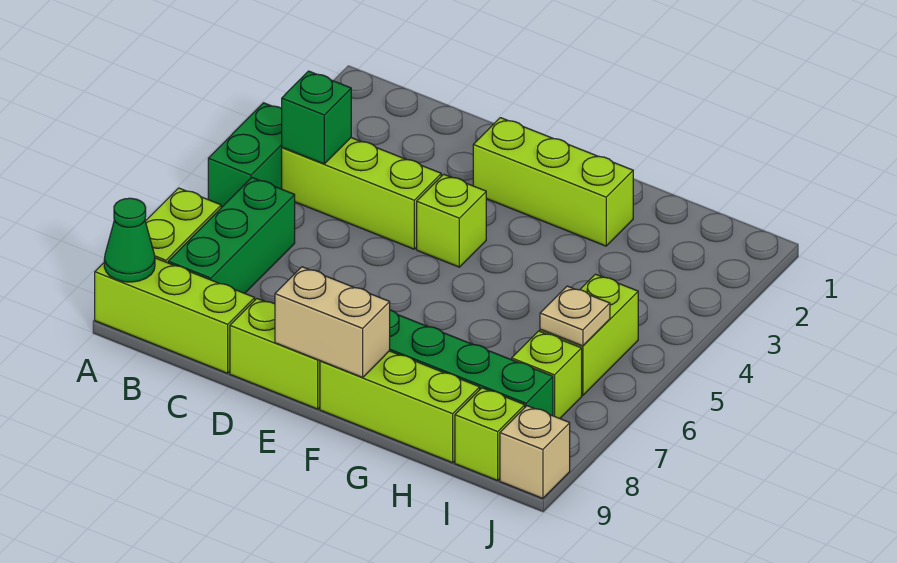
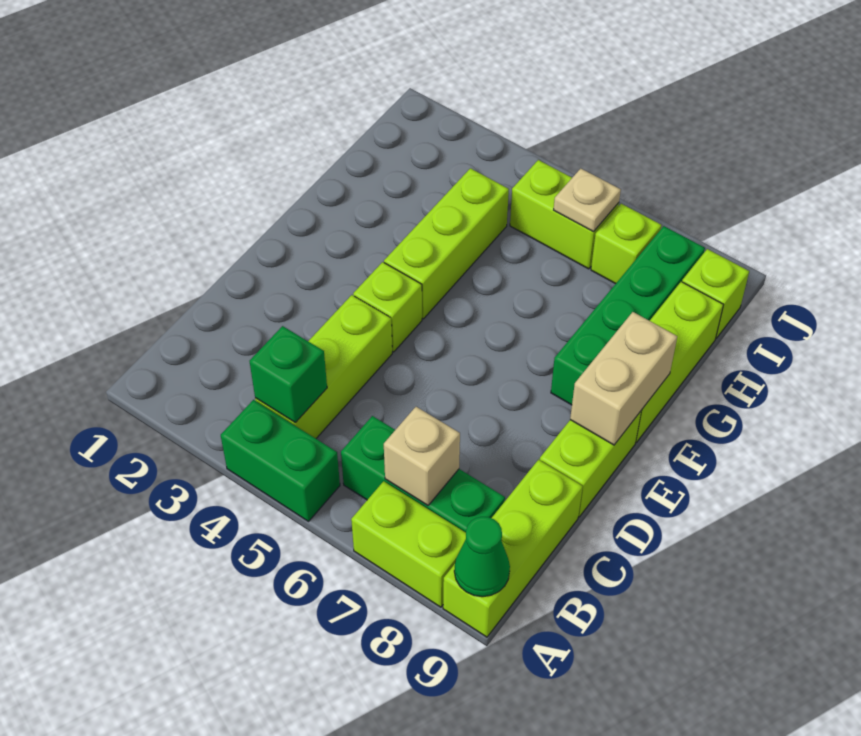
lime brick E2:G2 level 1 -> lime brick F4:H4 level 1
tan brick J9 level 1 -> tan brick B7 level 2

